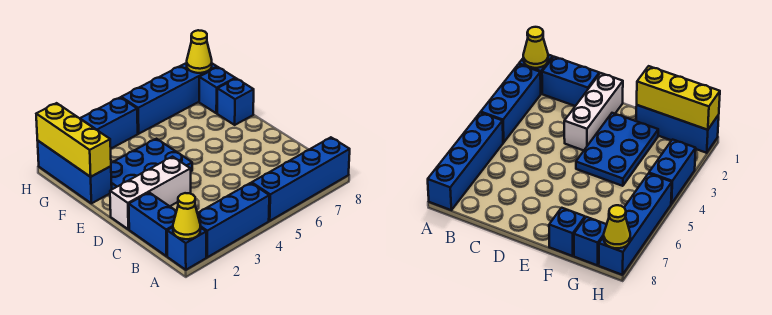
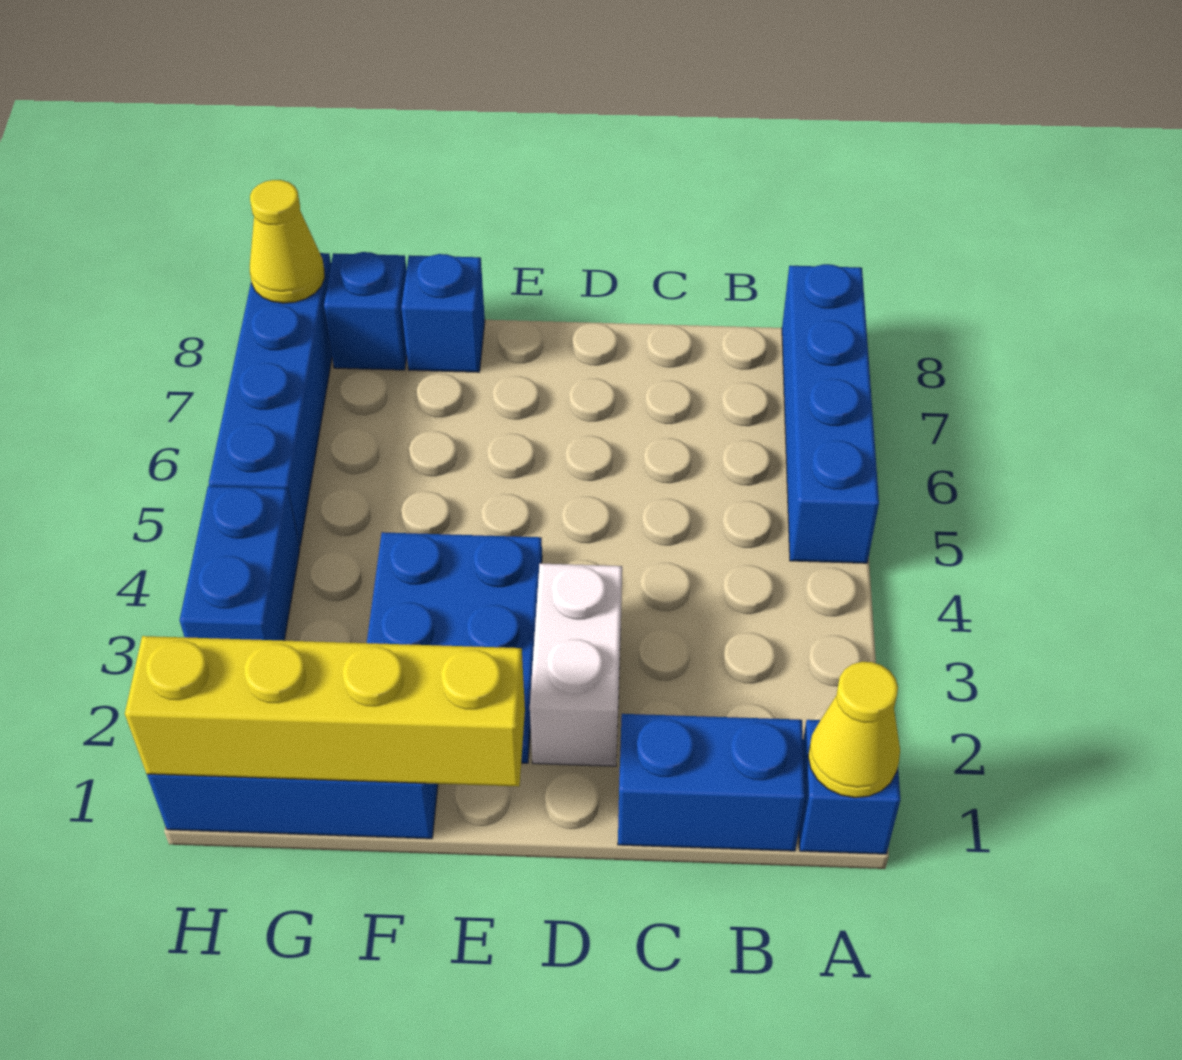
blue brick A2:A4 level 1 -> none
white brick D1:D3 level 1 -> white brick D2:D3 level 1
yellow brick F1:H1 level 2 -> yellow brick E1:H1 level 2

